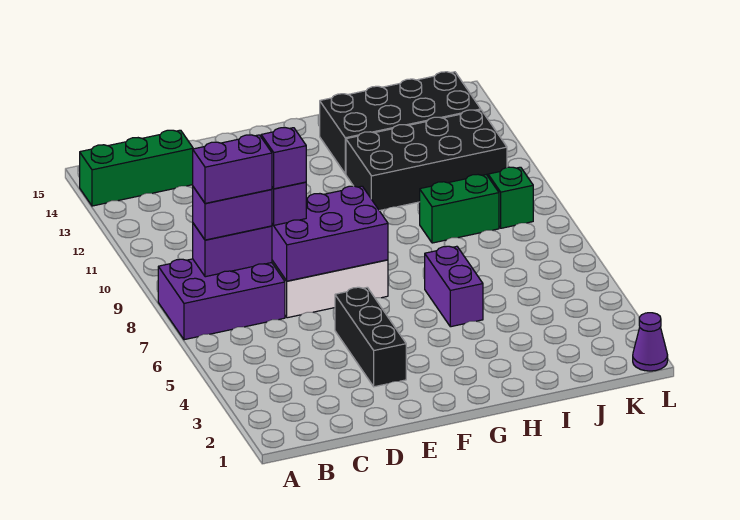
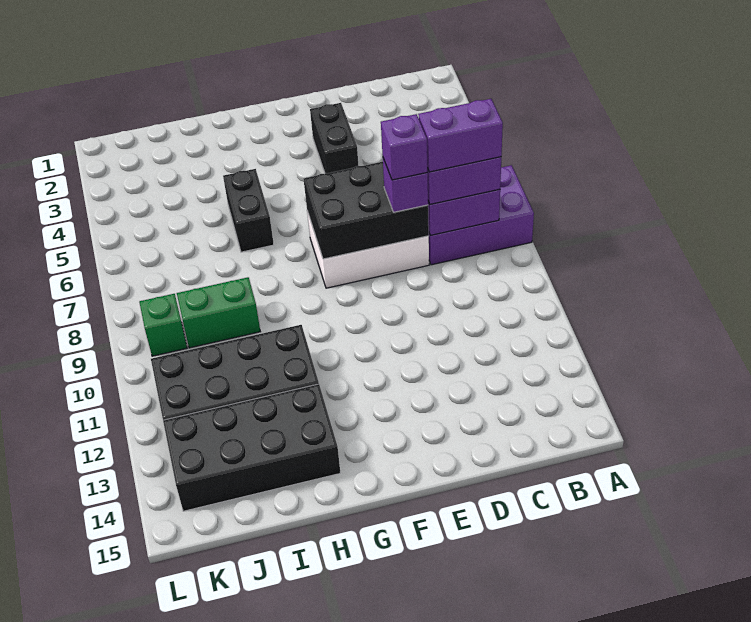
green brick A14:C14 level 1 -> none
purple brick D7:F8 level 2 -> black brick D7:F8 level 2
black brick E3:E5 level 1 -> black brick E3:E4 level 1
purple brick H5:H6 level 1 -> black brick H5:H6 level 1
purple cone L1 level 1 -> none

